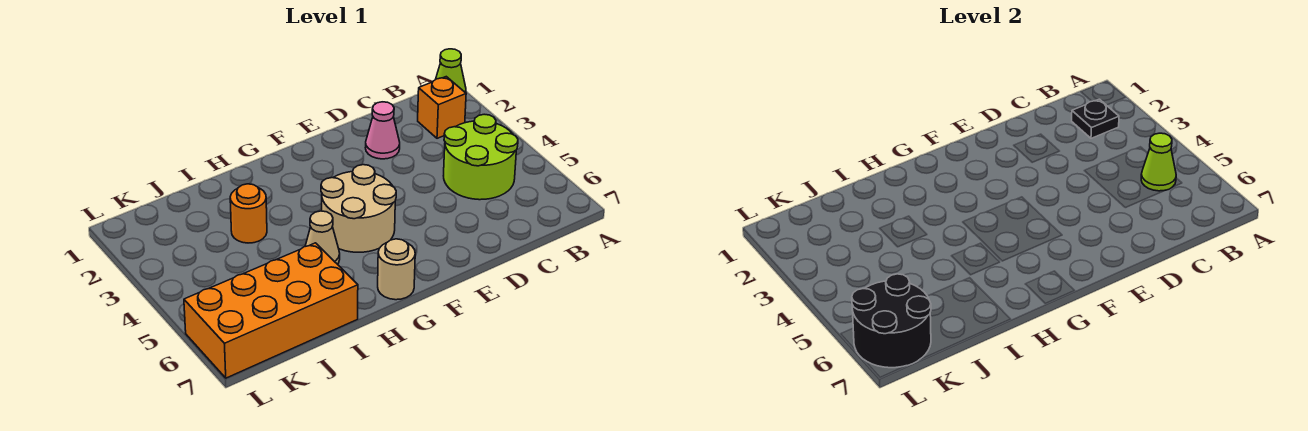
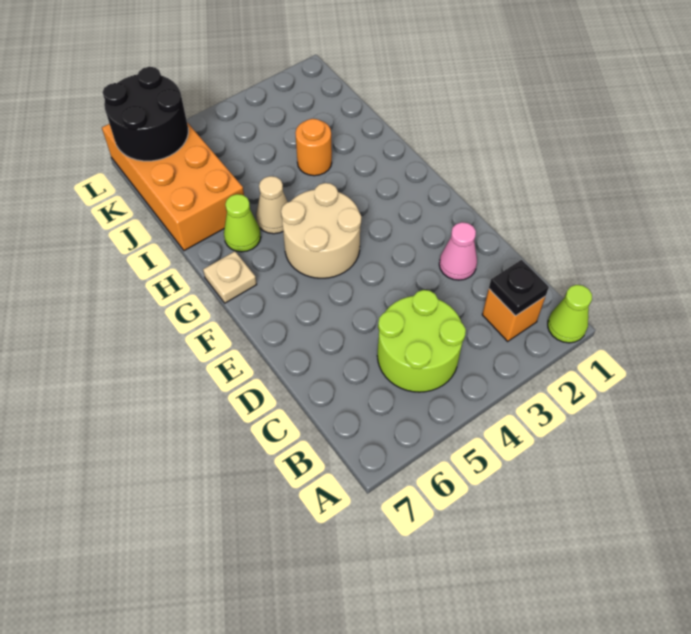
lime cone B5 level 2 -> lime cone H6 level 1
tan round brick G7 level 1 -> tan plate G7 level 1

